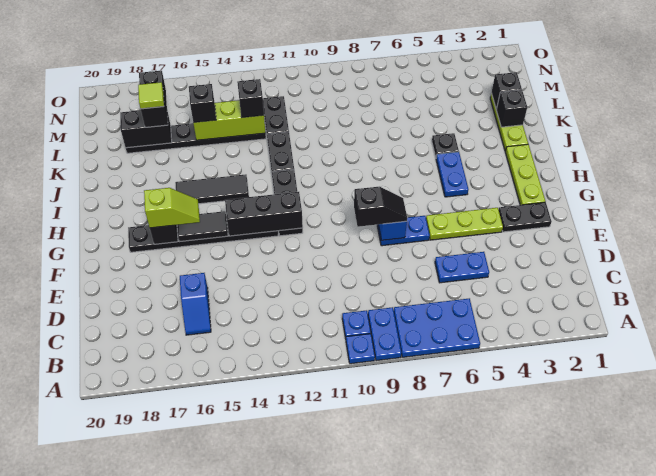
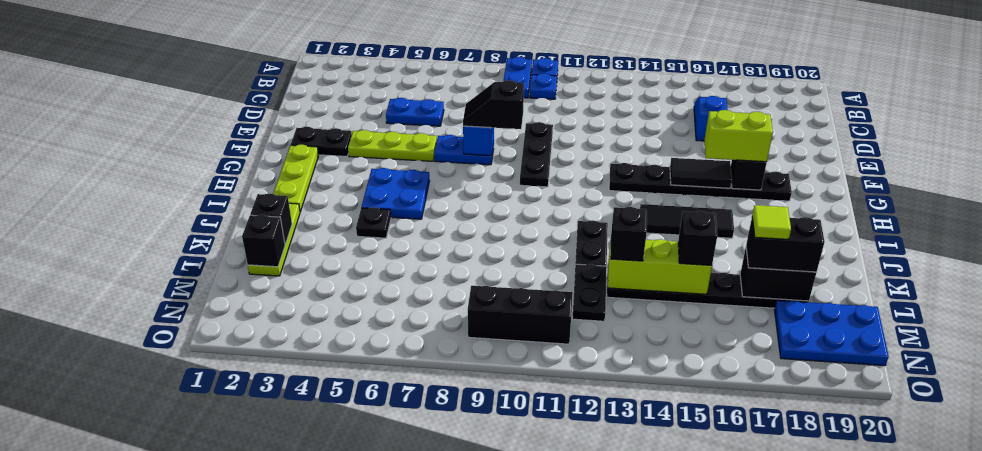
blue plate A6:B8 level 1 -> blue plate M18:N20 level 1
black plate G12:I12 level 1 -> black plate E10:G10 level 1
black brick G12:G14 level 2 -> black brick N9:N11 level 1
lime slope G16:G17 level 3 top 17 -> lime brick G16:G17 level 3
blue plate H5:I5 level 1 -> blue plate H5:I6 level 1
black brick L17:M17 level 3 -> black brick L17:L18 level 3

